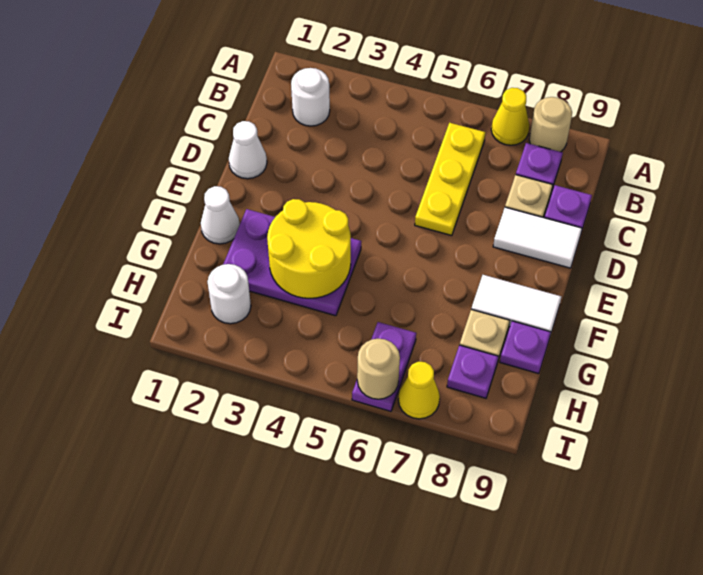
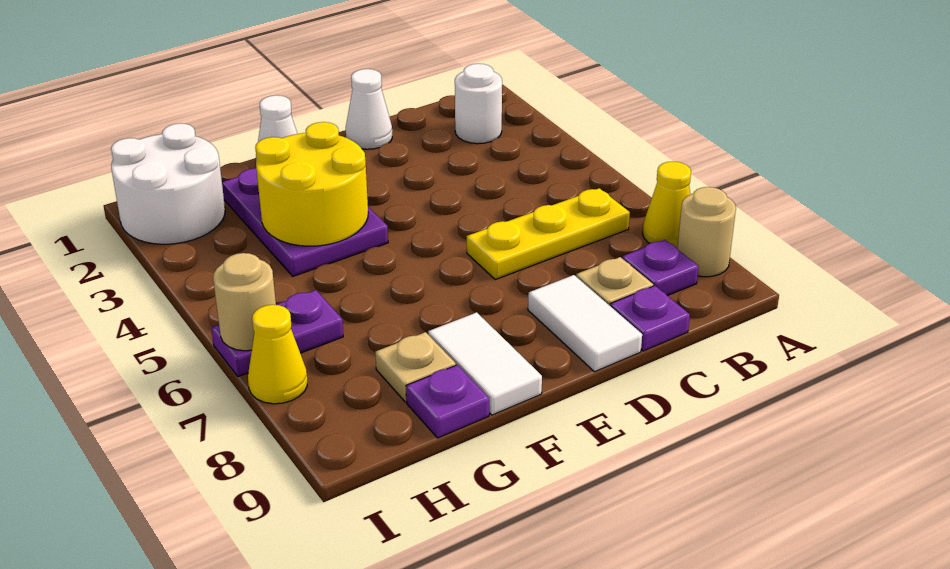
white round brick H2 level 1 -> white round brick H1:I2 level 1
purple plate H8 level 1 -> none

